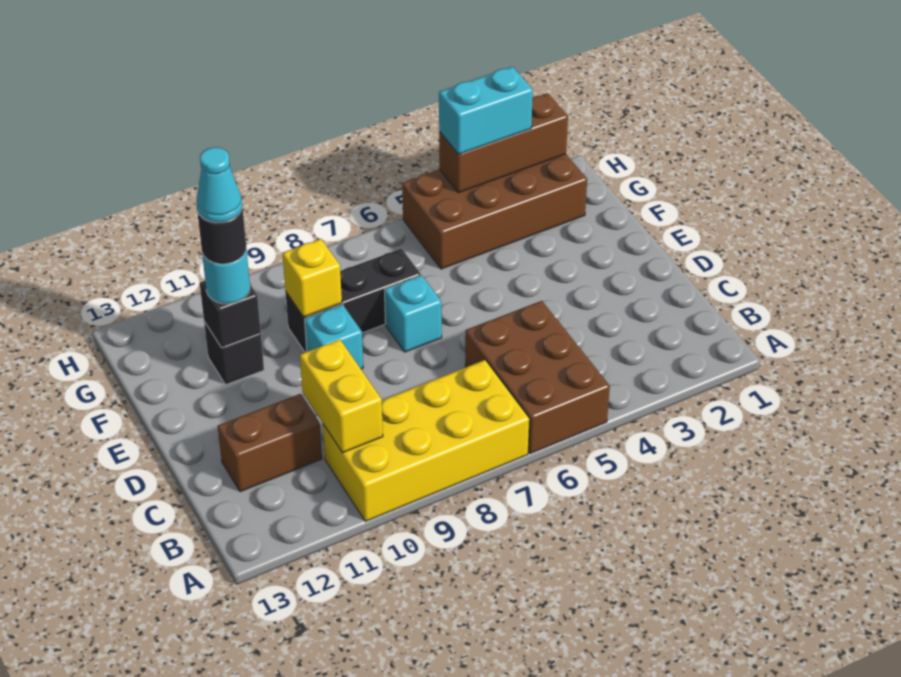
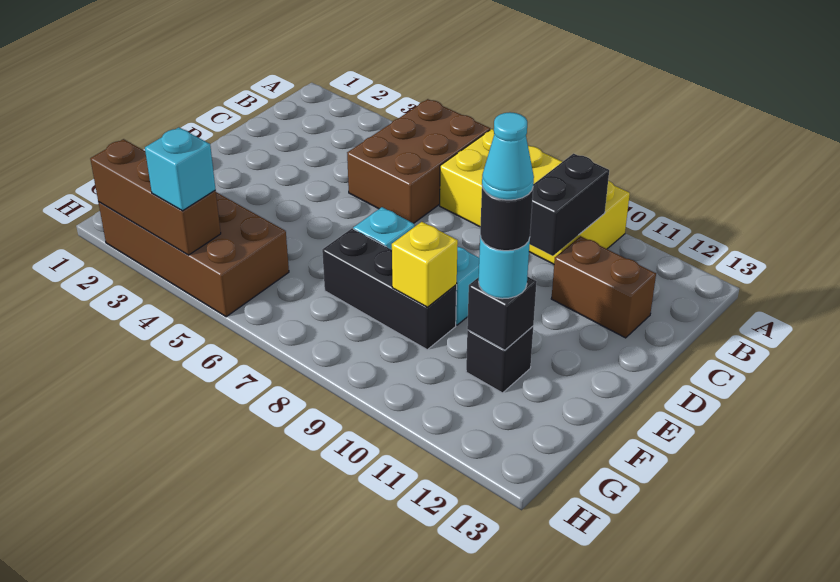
yellow brick B10:C10 level 2 -> black brick B10:C10 level 2
cyan brick H3:H4 level 3 -> cyan brick H4 level 3

